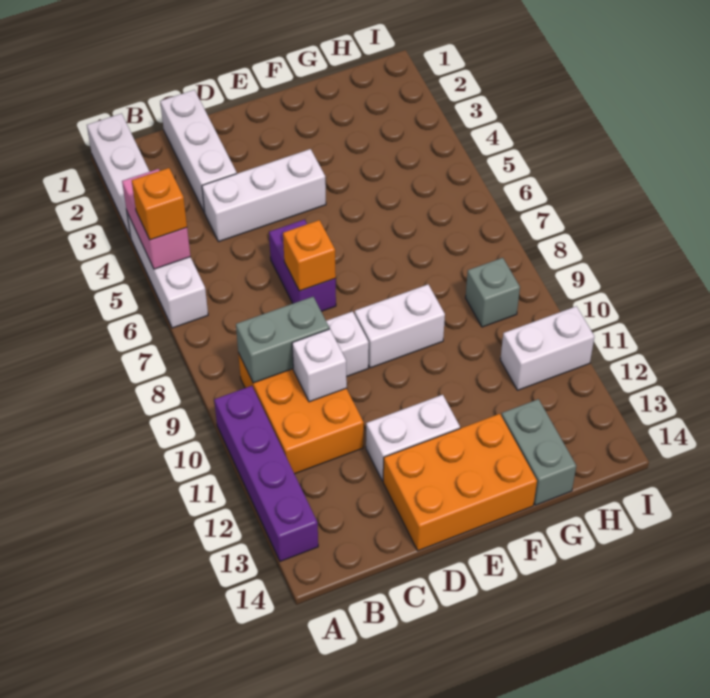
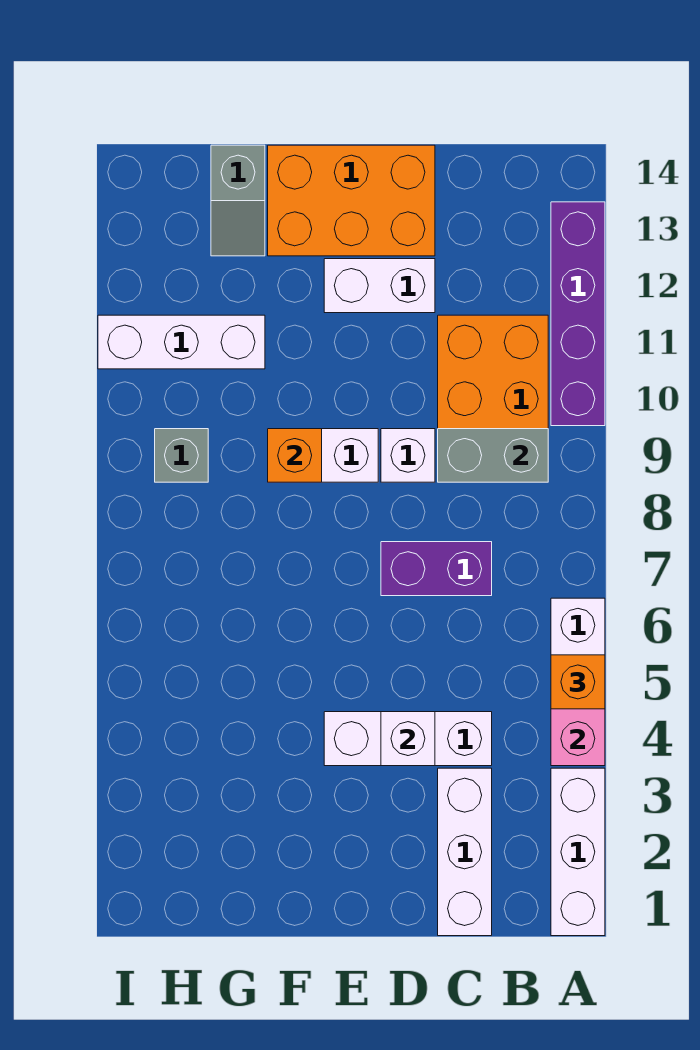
white brick C10 level 2 -> white brick D4 level 2
purple brick D6:D7 level 1 -> purple brick C7:D7 level 1
orange brick D7 level 2 -> orange brick F9 level 2
grey brick G13:G14 level 1 -> grey slope G13:G14 level 1 top 14
white brick H11:I11 level 1 -> white brick G11:I11 level 1

